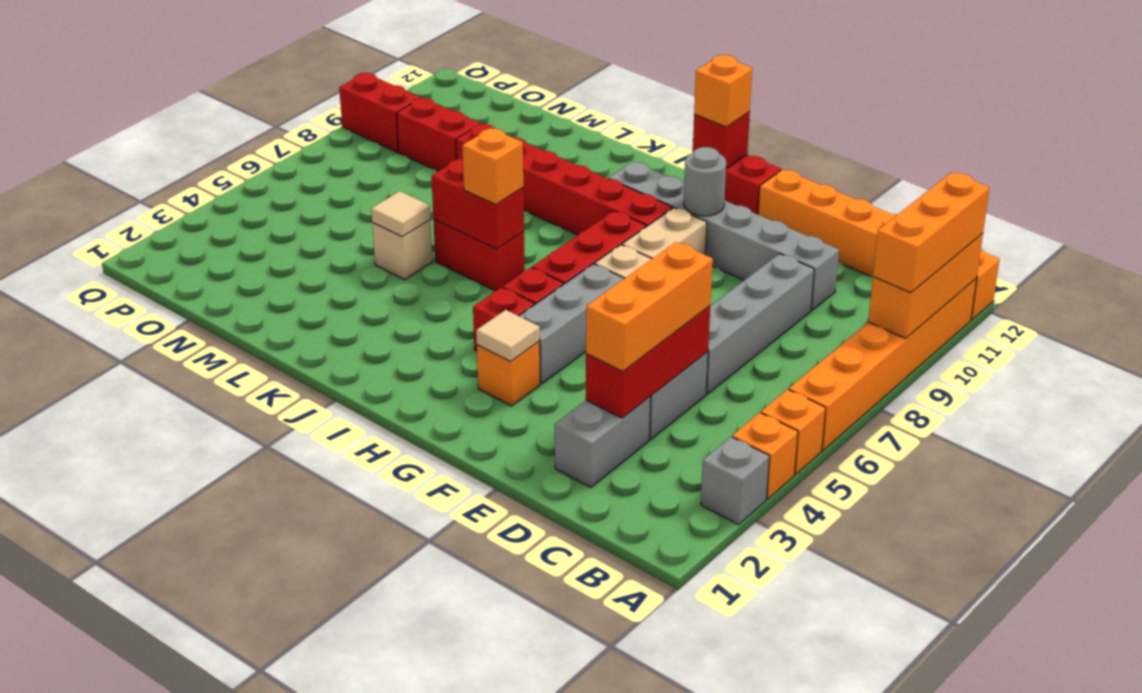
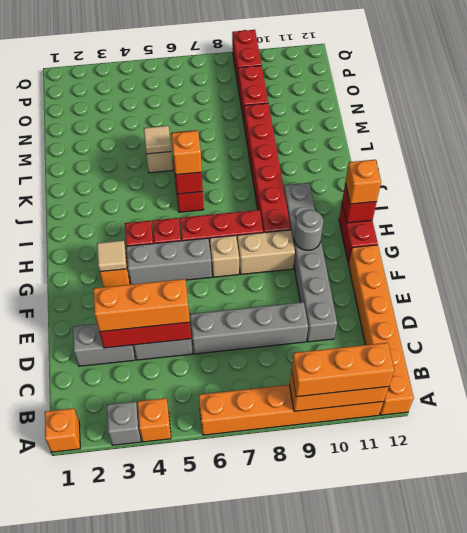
orange brick A5 level 1 -> orange brick A1 level 1

